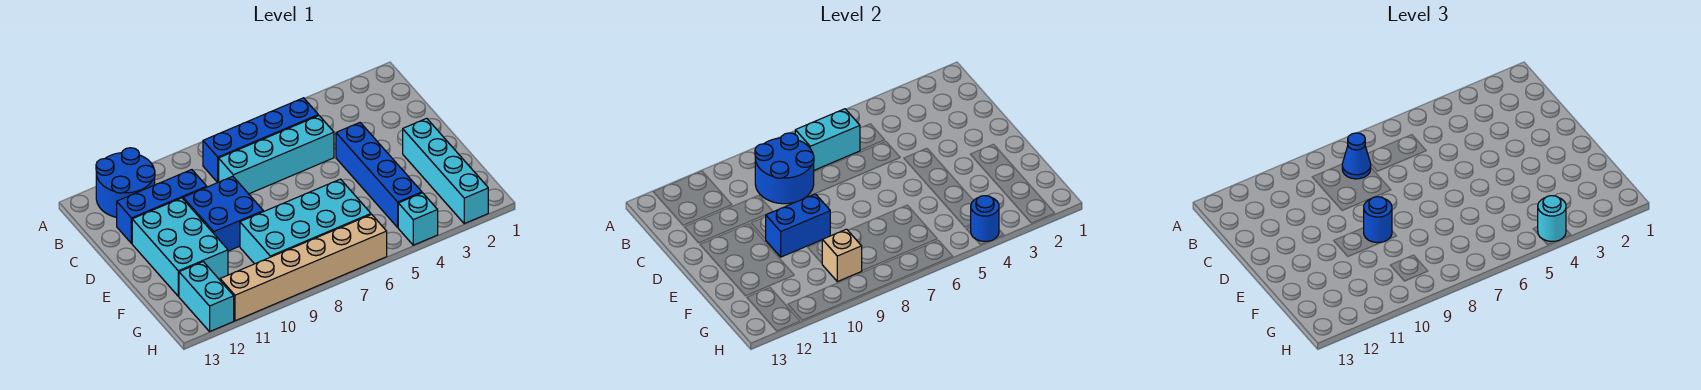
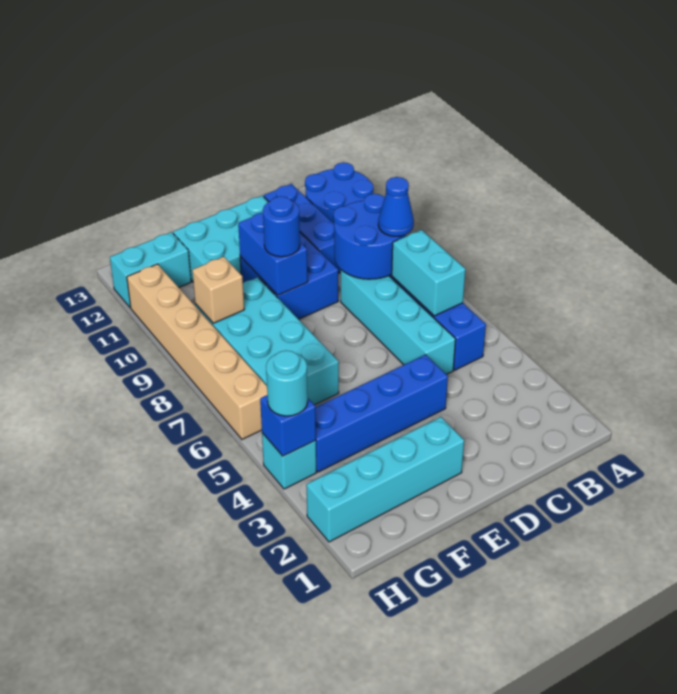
blue round brick H4 level 2 -> blue brick H4 level 2

